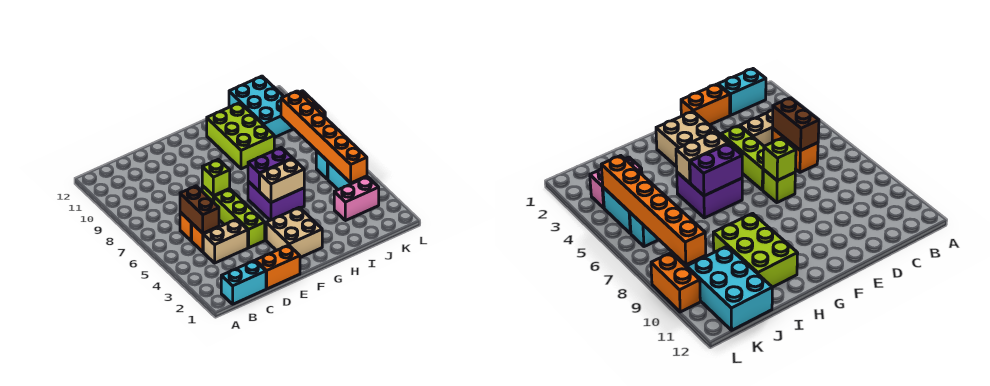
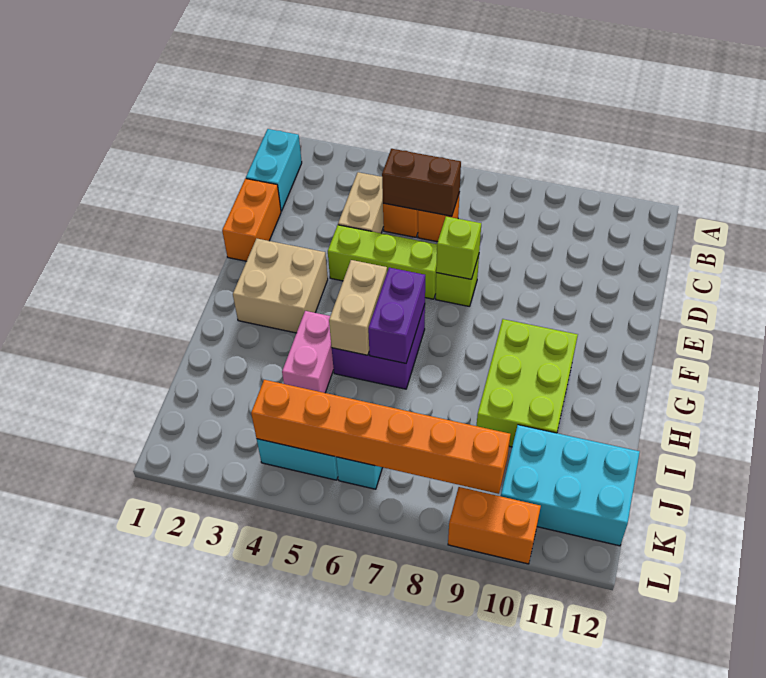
lime brick H9:I11 level 1 -> lime brick G9:I10 level 1
pink brick J3:K3 level 1 -> pink brick H4:I4 level 1

